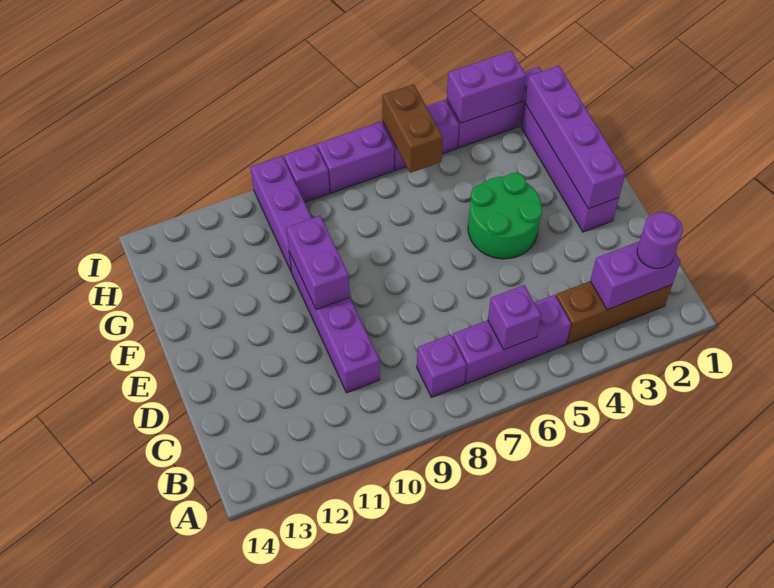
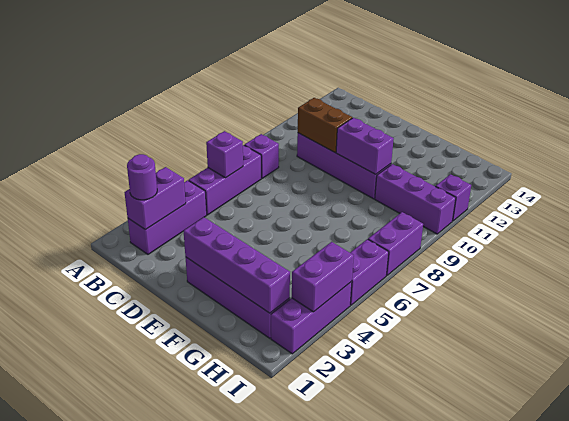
brown brick B2:B4 level 1 -> purple brick B2:B4 level 1
green round brick E4:F5 level 1 -> none
brown brick H6:I6 level 2 -> brown brick C10:D10 level 2
purple brick I9 level 1 -> purple brick I11 level 1

